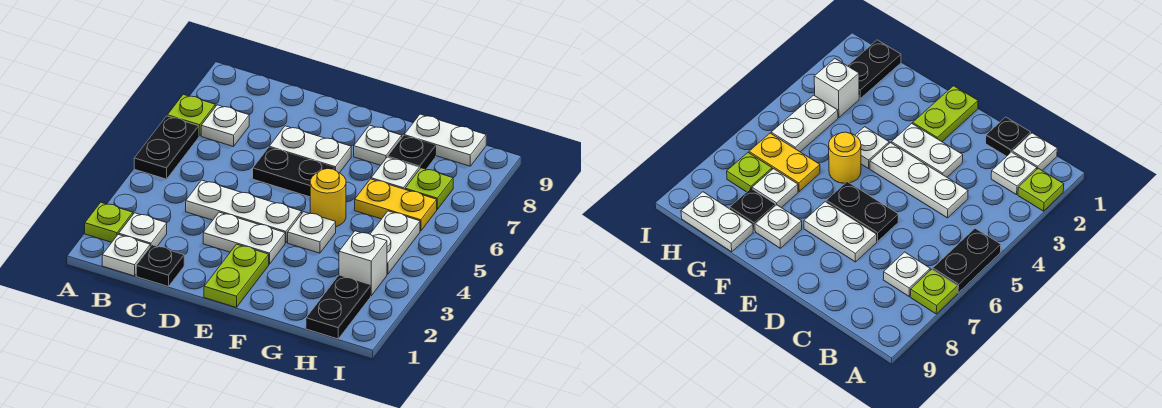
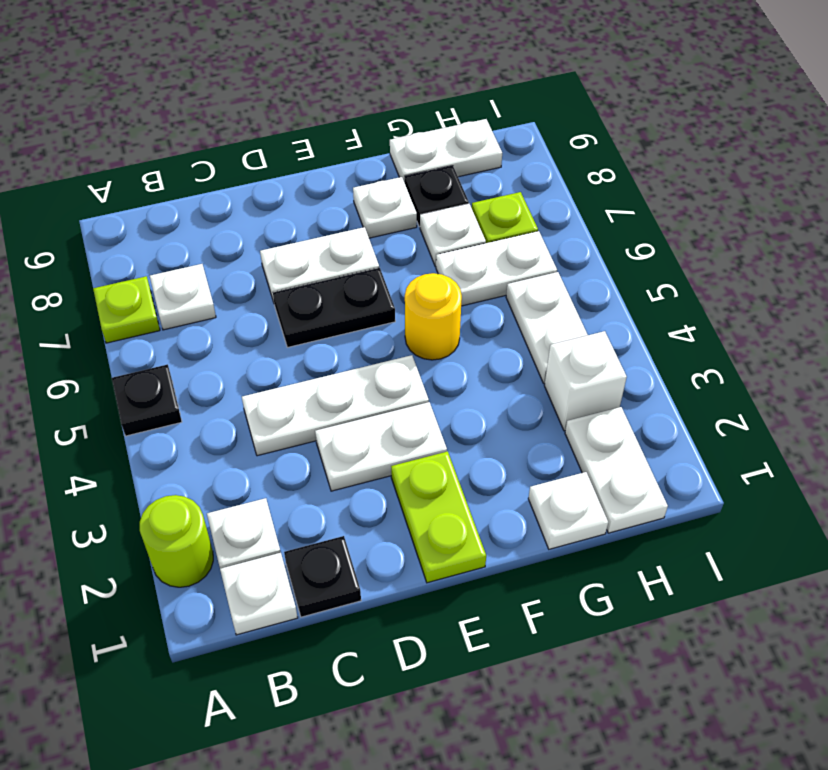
lime plate A2 level 1 -> lime round brick A2 level 1
black plate A5:A6 level 1 -> black plate A5 level 1
white plate F4 level 1 -> white plate G1 level 1
yellow plate G6:H6 level 1 -> white plate G6:H6 level 1
black plate H1:H2 level 1 -> white plate H1:H2 level 1

